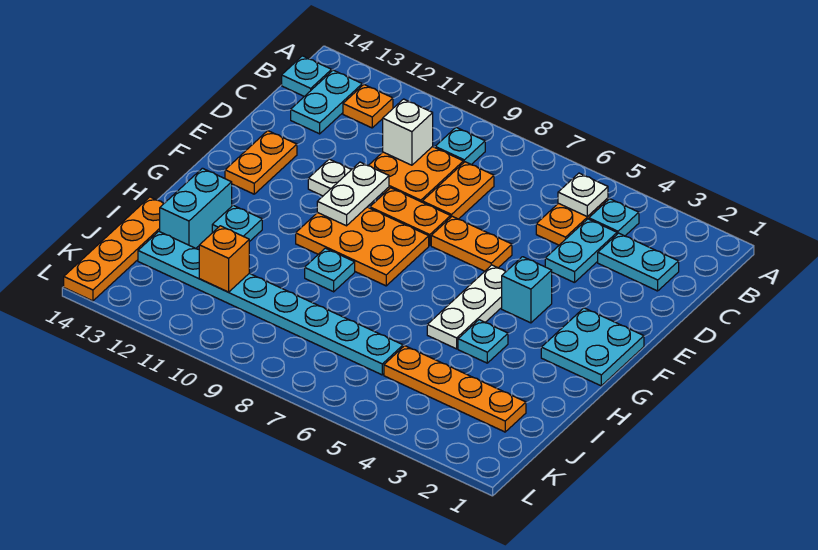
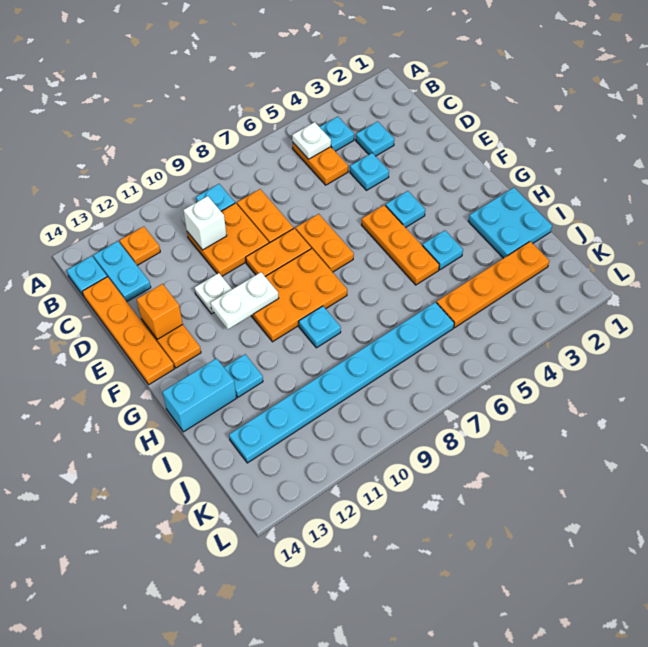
cyan plate C2:C3 level 1 -> cyan plate C3 level 1
cyan plate C4:D4 level 1 -> cyan plate D4 level 1
orange plate E6:E7 level 1 -> orange plate E7:F7 level 1
white plate E10:F10 level 2 -> white plate F10:F11 level 2
cyan plate F1:G2 level 1 -> cyan plate H1:I2 level 1
cyan brick F4 level 1 -> cyan plate F4 level 1
white plate F5:H5 level 1 -> orange plate F5:H5 level 1
cyan brick H13:I13 level 1 -> cyan brick H13:H14 level 1
orange plate I14:L14 level 1 -> orange plate C14:F14 level 1
orange brick J11 level 2 -> orange brick E13 level 2

